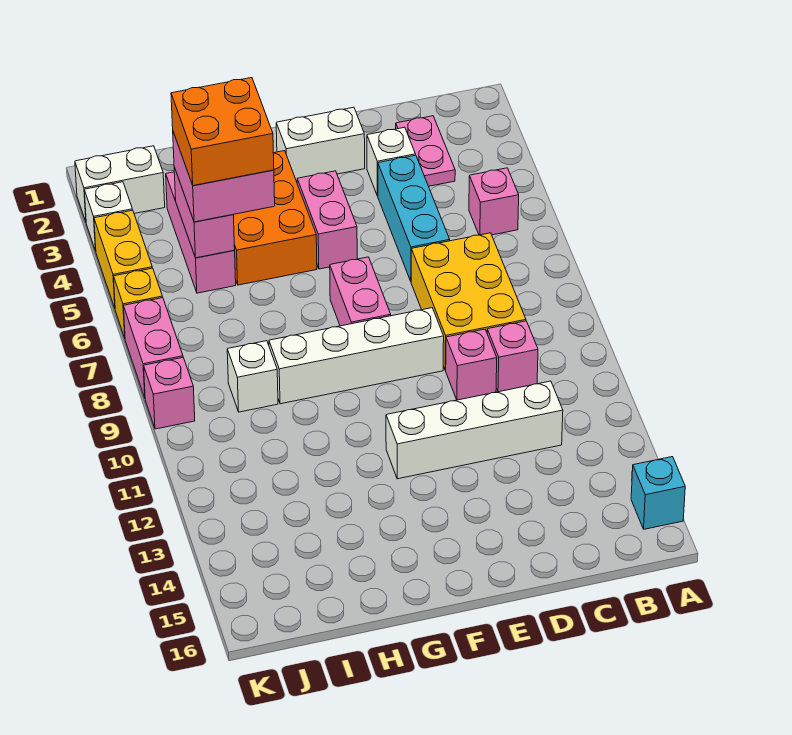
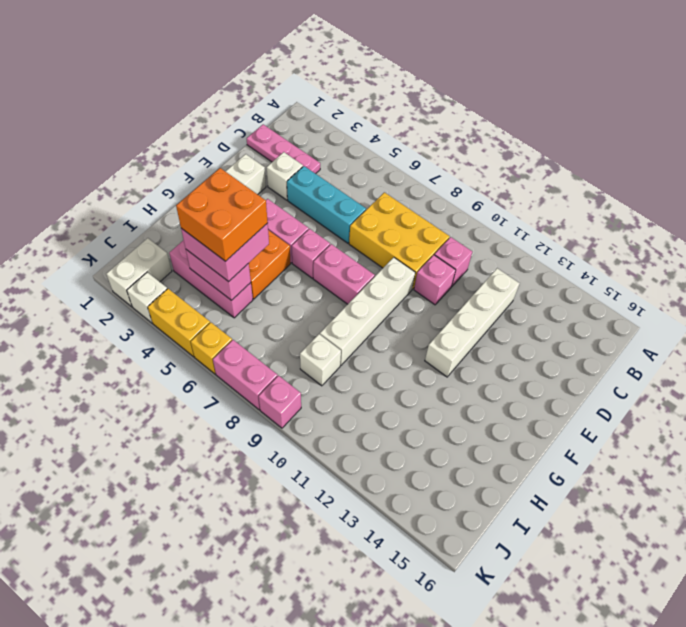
cyan brick A15 level 1 -> none
pink brick B5 level 1 -> pink brick F6 level 1
pink plate C2:C3 level 1 -> pink plate C1:C3 level 1

